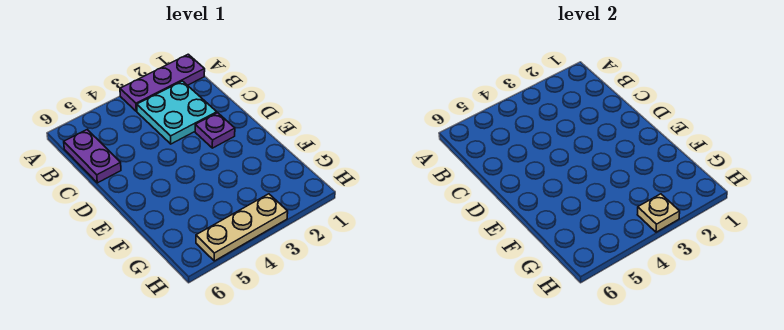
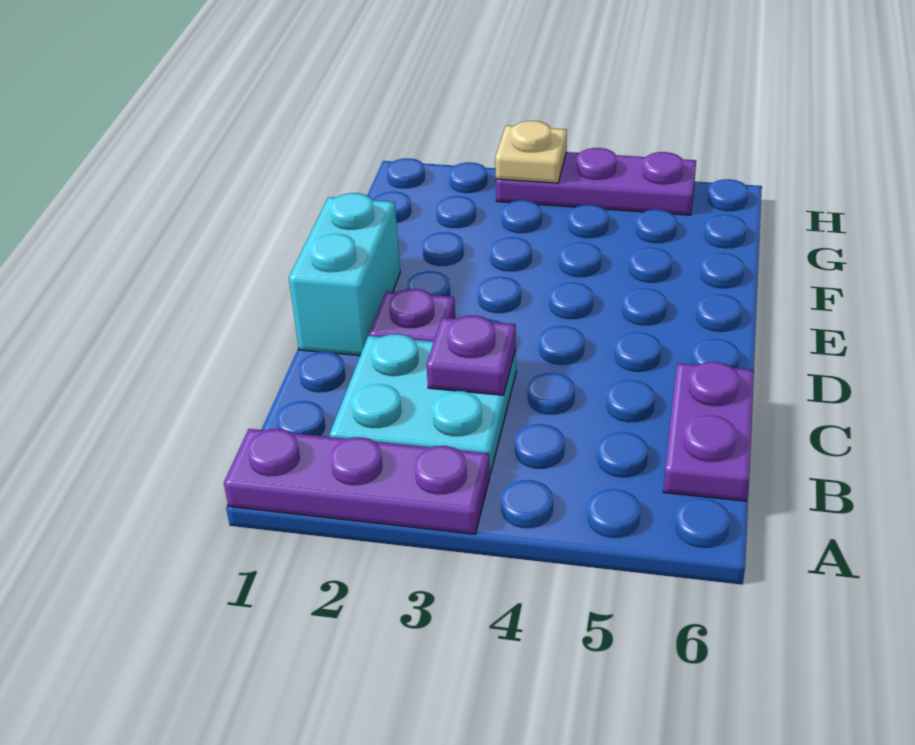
none -> purple plate C3 level 2
none -> cyan brick D1:E1 level 1
tan plate H3:H5 level 1 -> purple plate H3:H5 level 1

